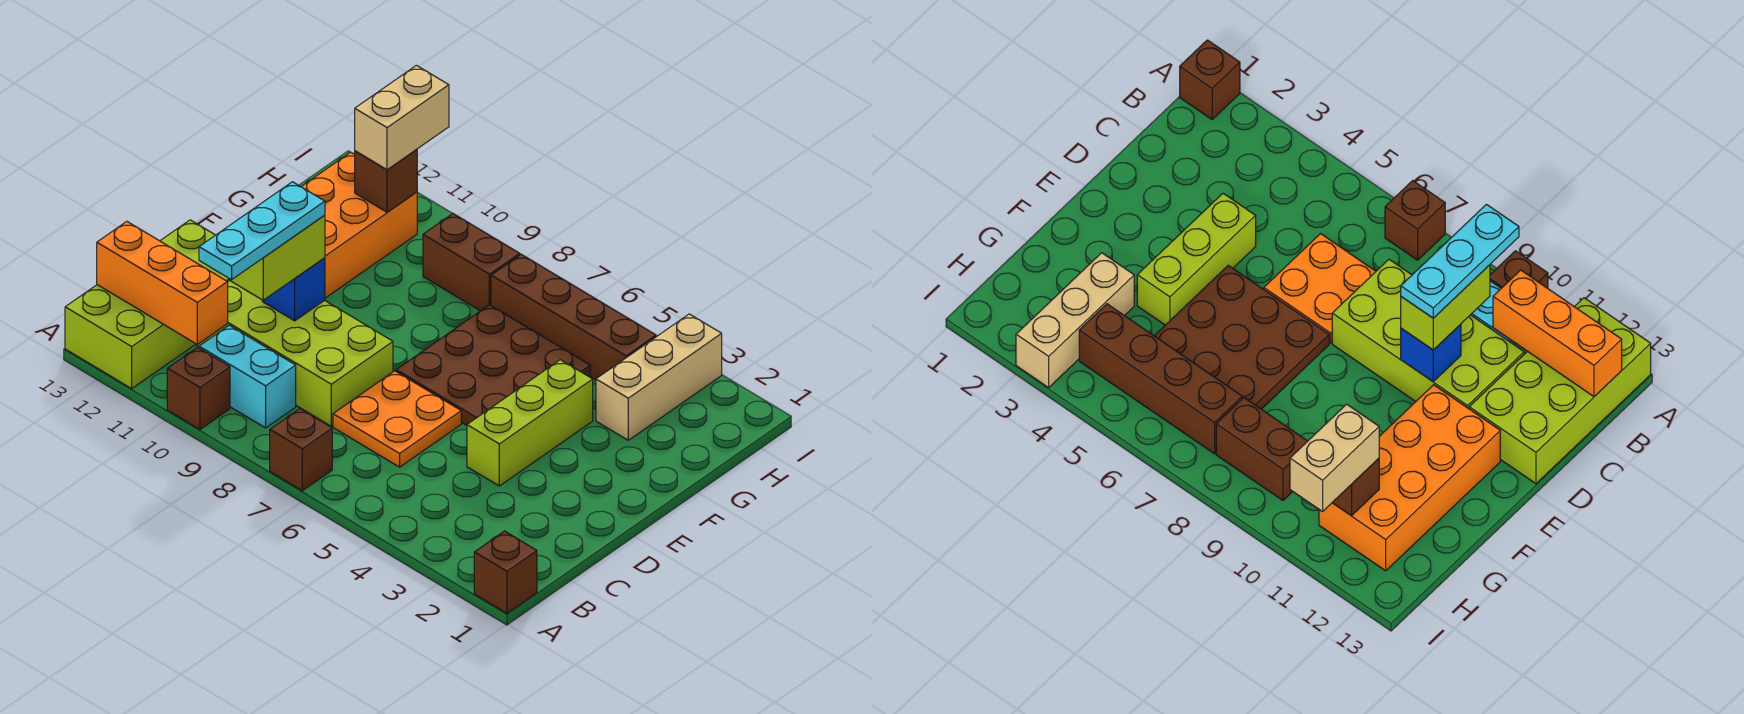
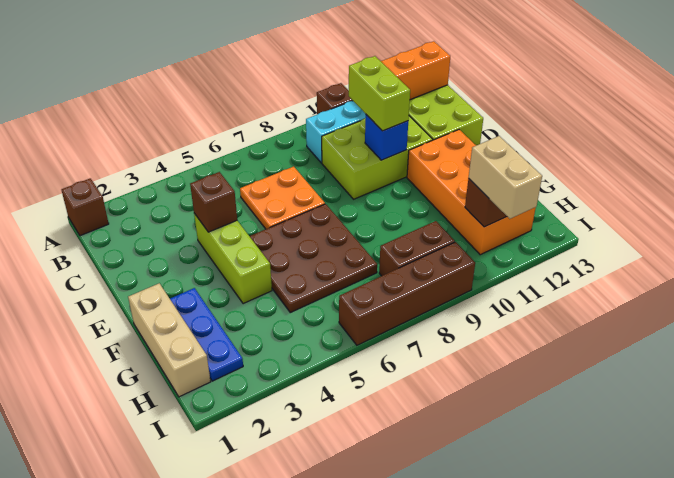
brown brick A7 level 1 -> brown brick D4 level 2
cyan plate B10:D10 level 4 -> none
lime brick C8:D11 level 1 -> lime brick C9:D11 level 1
none -> blue plate F2:H2 level 1
tan brick G3:I3 level 1 -> tan brick F1:H1 level 1
brown brick H4:H7 level 1 -> brown brick I6:I9 level 1

